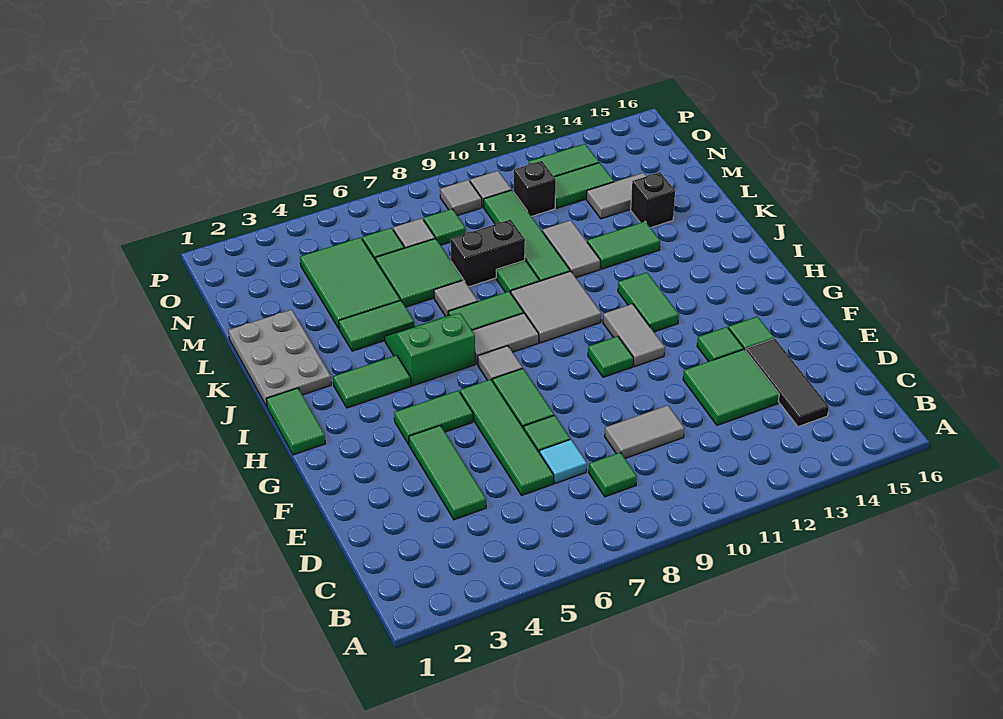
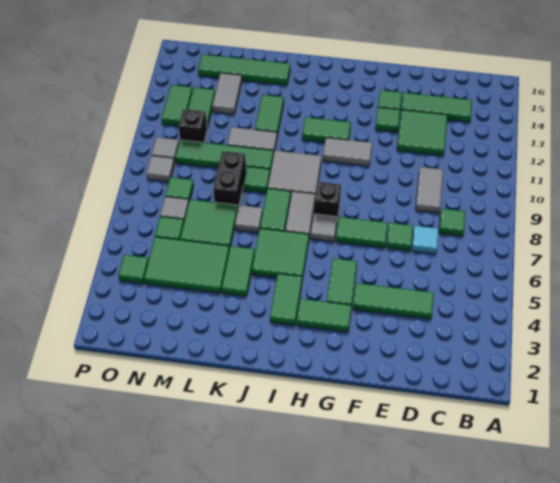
black tile C14:E14 level 1 -> green tile C14:E14 level 1
green tile D6:G6 level 1 -> green tile K15:N15 level 1
green tile G10 level 1 -> green tile O4 level 1
green tile H1:I1 level 1 -> green tile G3:H3 level 1
green slope I5:J6 level 1 top I -> green tile I5:J6 level 1
grey plate J1:L2 level 1 -> none
black brick L14 level 1 -> black brick H8 level 1

